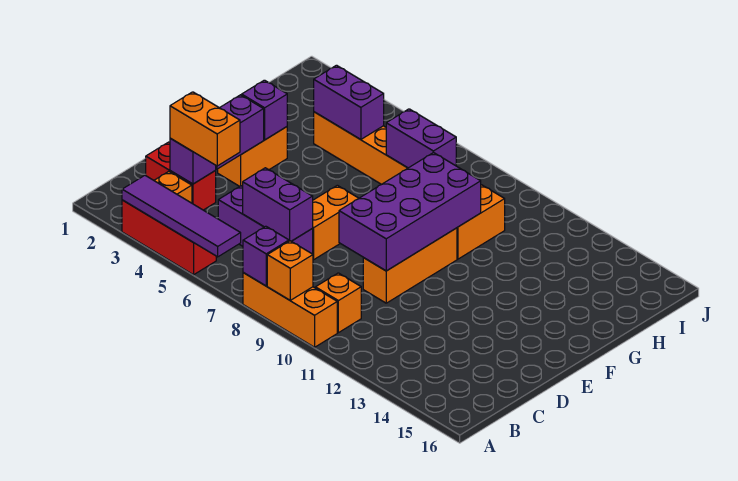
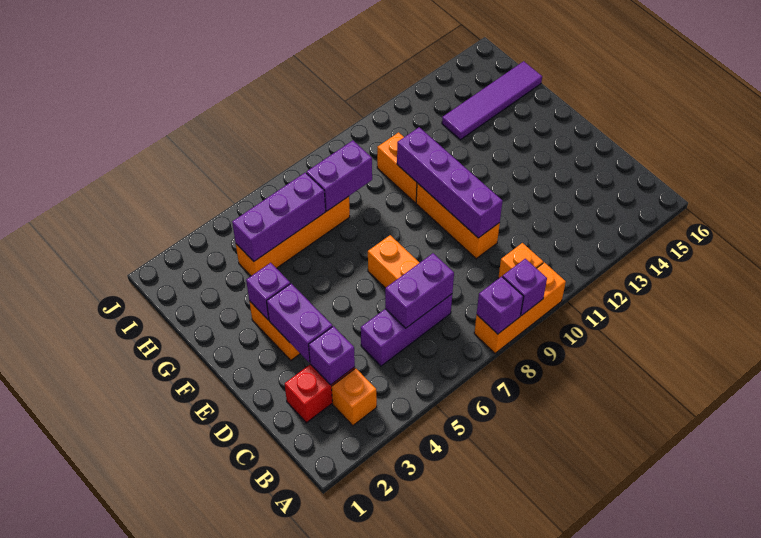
red brick A3:A5 level 1 -> none
purple tile A3:A6 level 2 -> purple tile H13:H16 level 1
orange brick A9 level 2 -> purple brick A9 level 2
orange brick C3:C4 level 3 -> none
purple brick D9:G10 level 2 -> purple brick D10:G10 level 2
purple brick H4:H5 level 2 -> purple brick H4:H6 level 2

